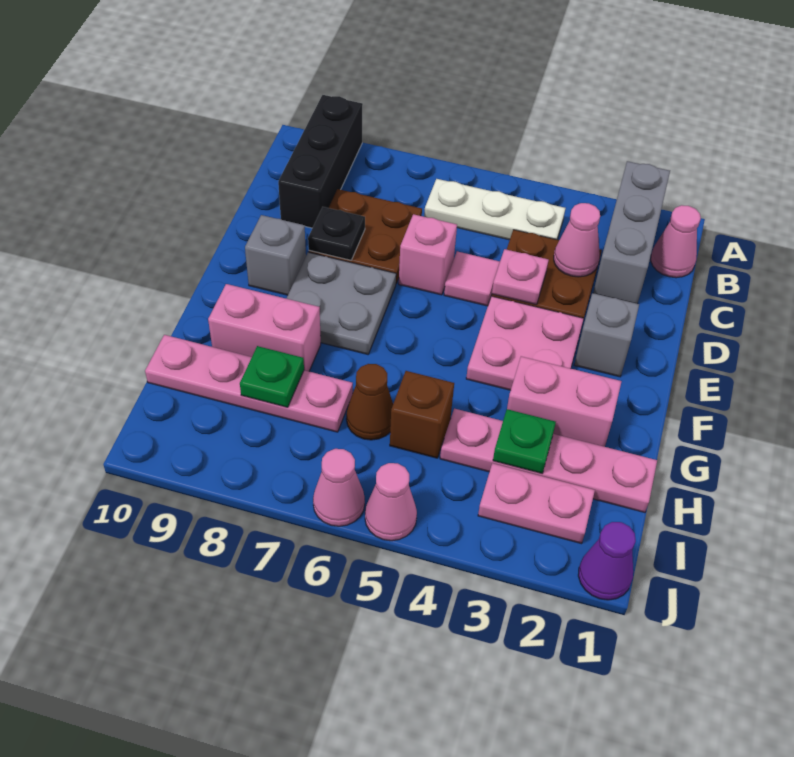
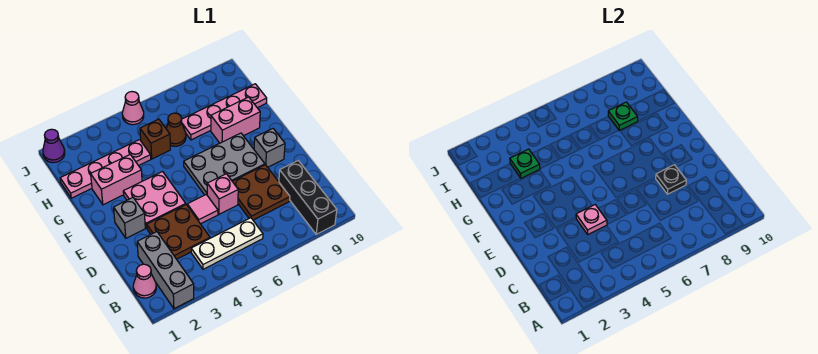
pink cone C3 level 2 -> none
grey plate E7:F8 level 1 -> grey plate E6:F8 level 1
pink plate I2:I3 level 1 -> none
pink cone J6 level 1 -> none

